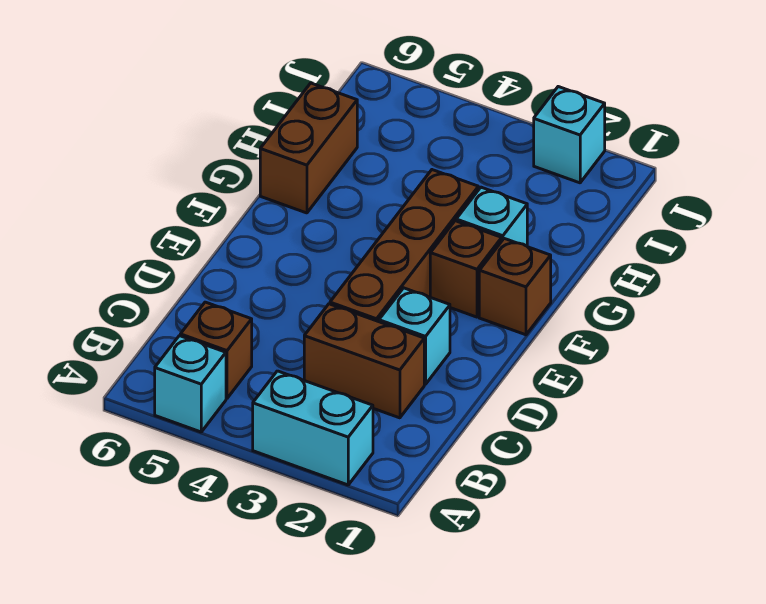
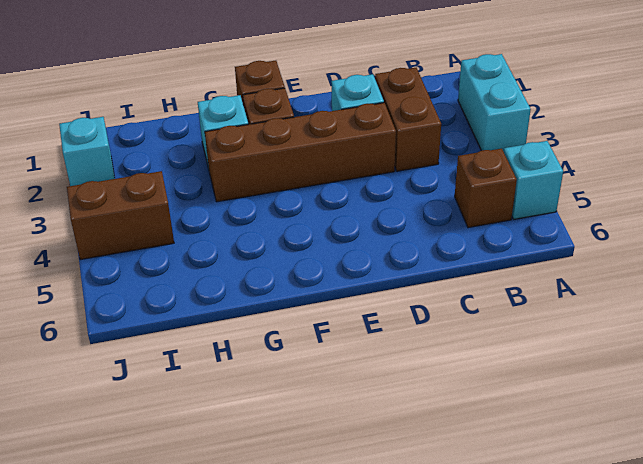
brown brick G6:H6 level 1 -> brown brick I4:J4 level 1

